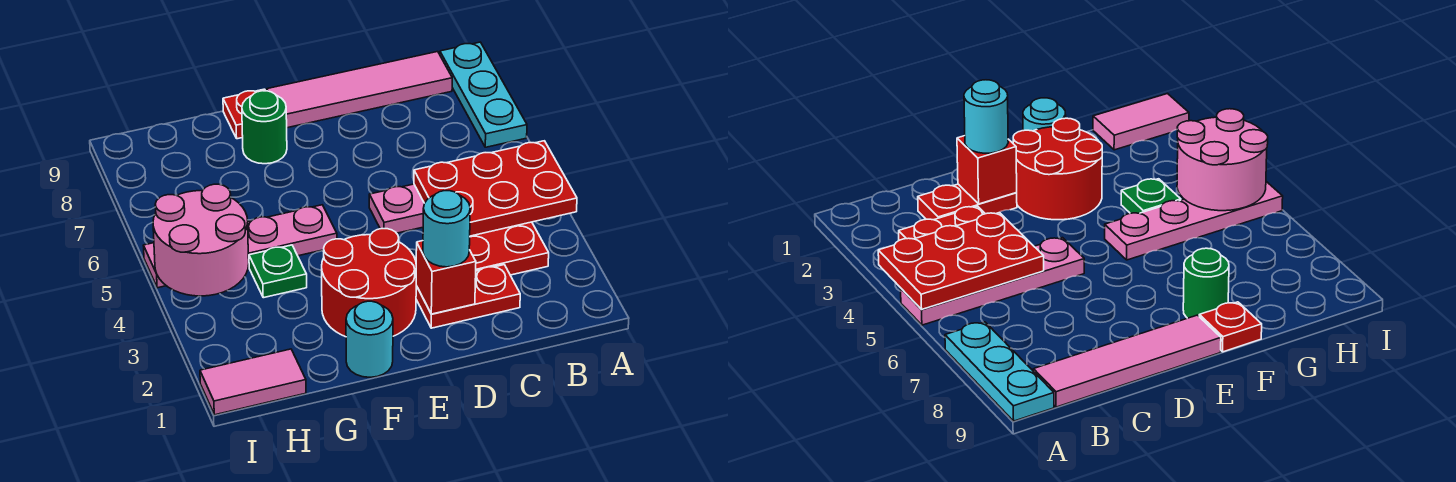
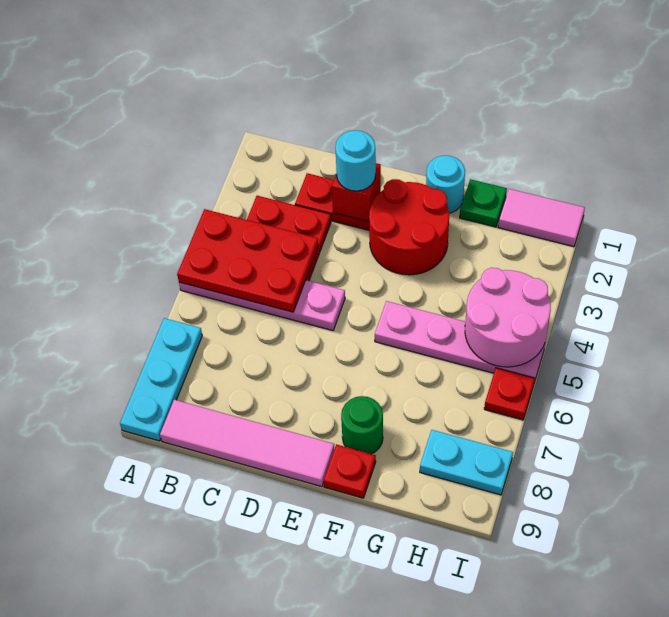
green plate G4 level 1 -> green plate G1 level 1
none -> cyan plate H8:I8 level 1
none -> red plate I6 level 1

